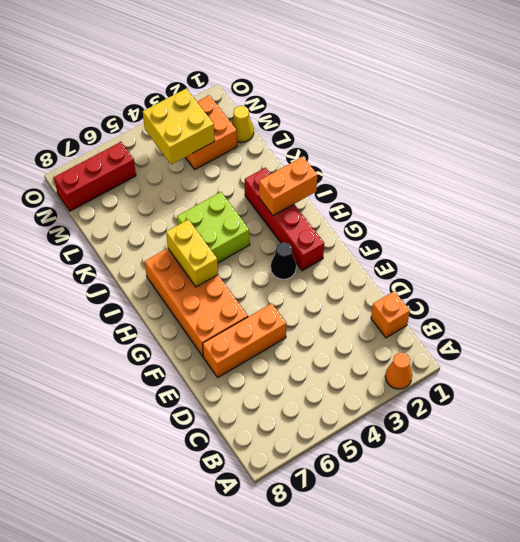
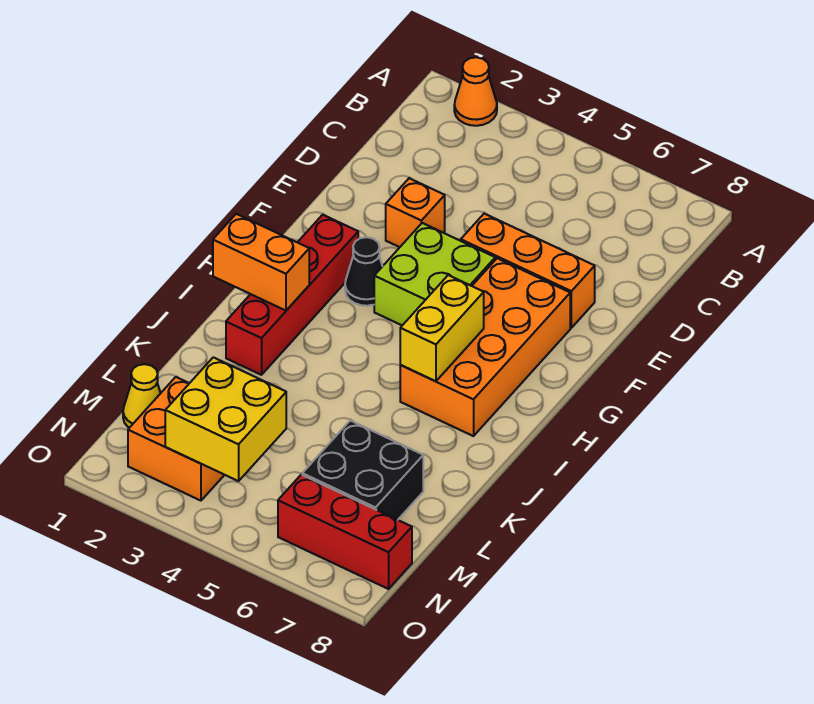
orange brick C1 level 1 -> orange brick E3 level 1
lime brick I4:J5 level 1 -> lime brick F4:G5 level 1
none -> black brick L6:M7 level 1

